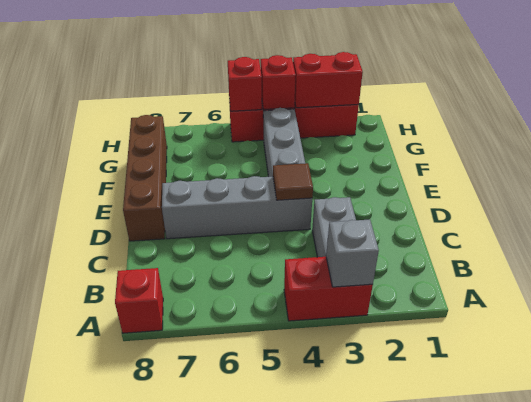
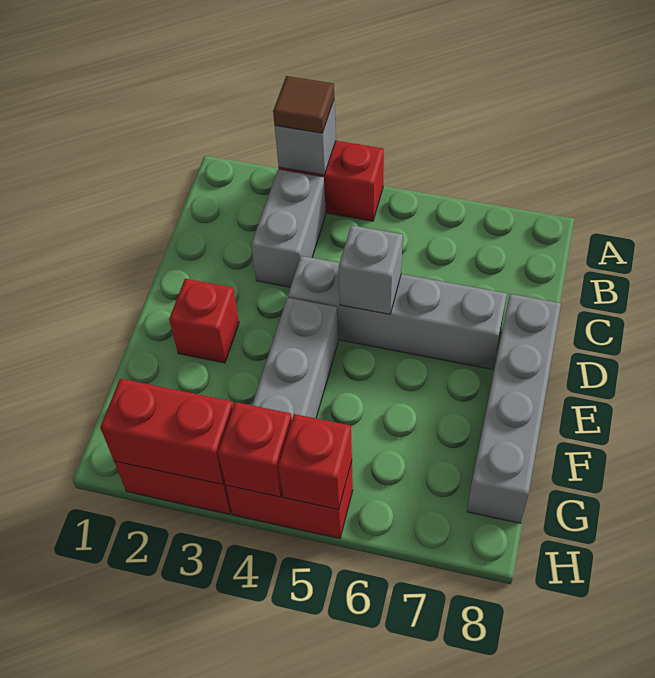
red brick A8 level 1 -> red brick E2 level 1
brown tile D4 level 2 -> brown tile A3 level 3
none -> grey brick D5 level 2
brown brick D8:G8 level 1 -> grey brick D8:G8 level 1

